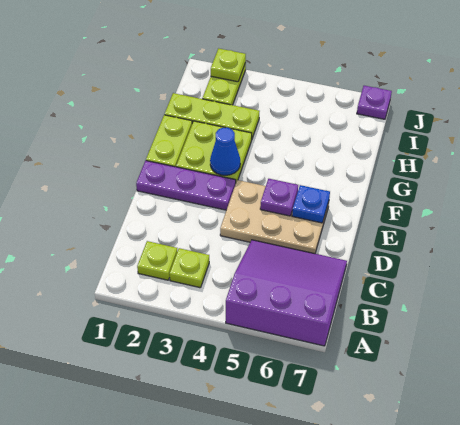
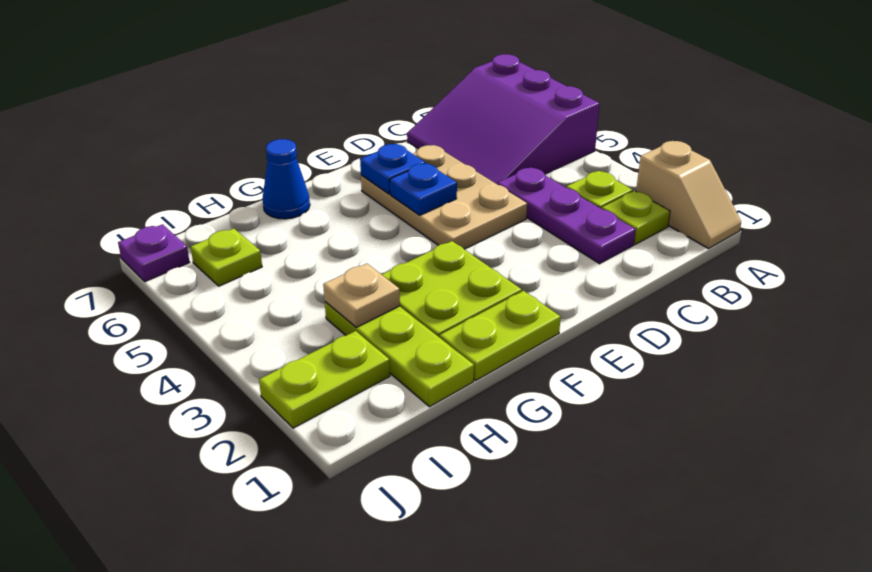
none -> tan slope A1:A2 level 1 top 2
purple plate E1:E3 level 1 -> purple plate C2:C4 level 1
purple plate E5 level 2 -> blue plate E5 level 2
blue cone F3 level 2 -> blue cone G7 level 1
none -> tan plate H3 level 2
lime plate J2 level 2 -> lime plate I6 level 1

